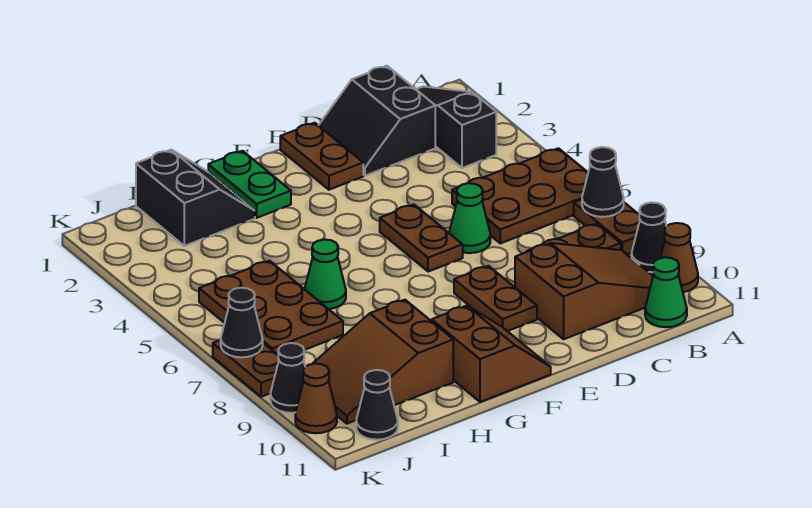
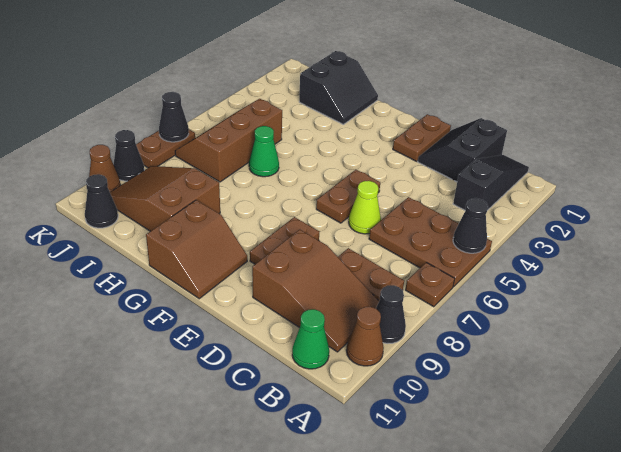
brown plate A7:A8 level 1 -> brown plate A7 level 1
black cone A7 level 2 -> black cone A5 level 2
green cone D6 level 1 -> lime cone D6 level 1
green plate G1:G2 level 1 -> none
brown plate I5:J7 level 1 -> brown slope I5:J7 level 1 top I

